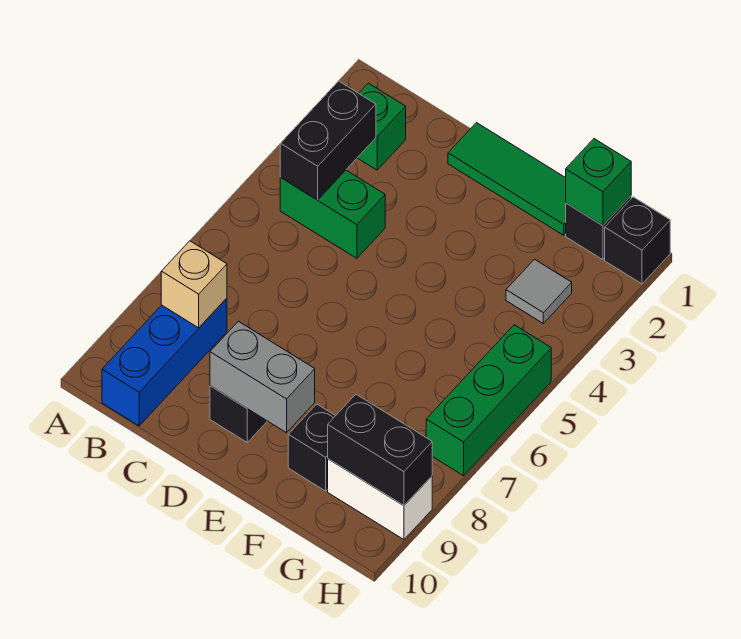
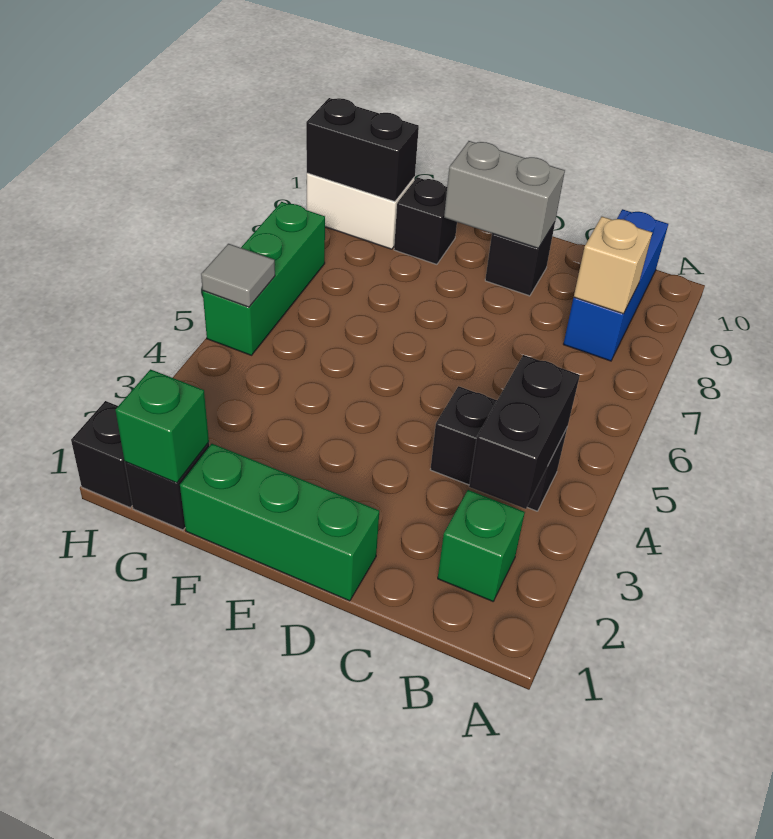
green brick B4:C4 level 1 -> black brick B4:C4 level 1
green tile D1:F1 level 1 -> green brick D1:F1 level 1
grey tile G3 level 1 -> grey tile H5 level 2

